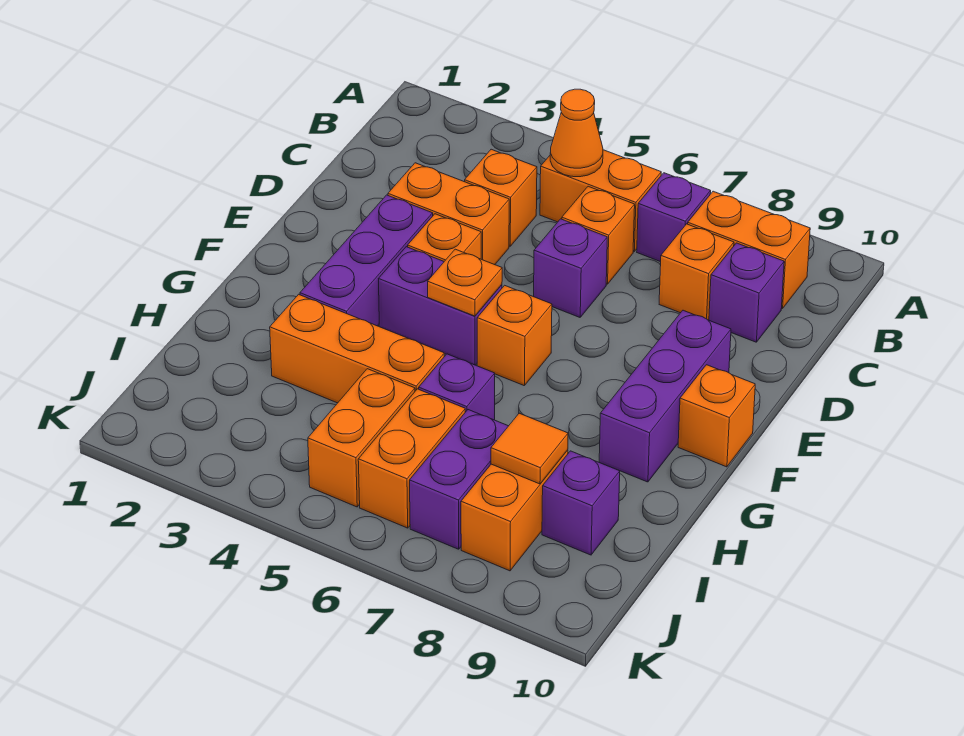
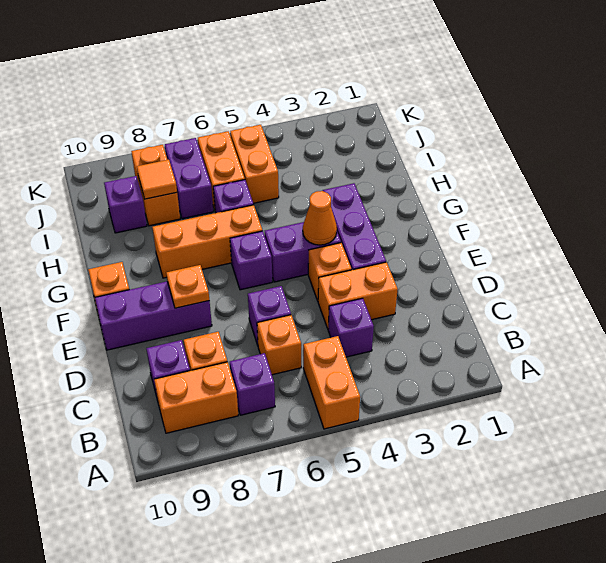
orange brick B5:B6 level 1 -> orange brick A5:B5 level 1
orange cone B5 level 2 -> orange cone F4 level 2
orange brick C4 level 1 -> purple brick C4 level 1
purple brick E9:G9 level 1 -> purple brick E8:E10 level 1
orange plate F5 level 2 -> orange plate E8 level 2
orange brick F6 level 1 -> purple brick F6 level 1
orange brick H3:H5 level 1 -> orange brick G6:G8 level 1

